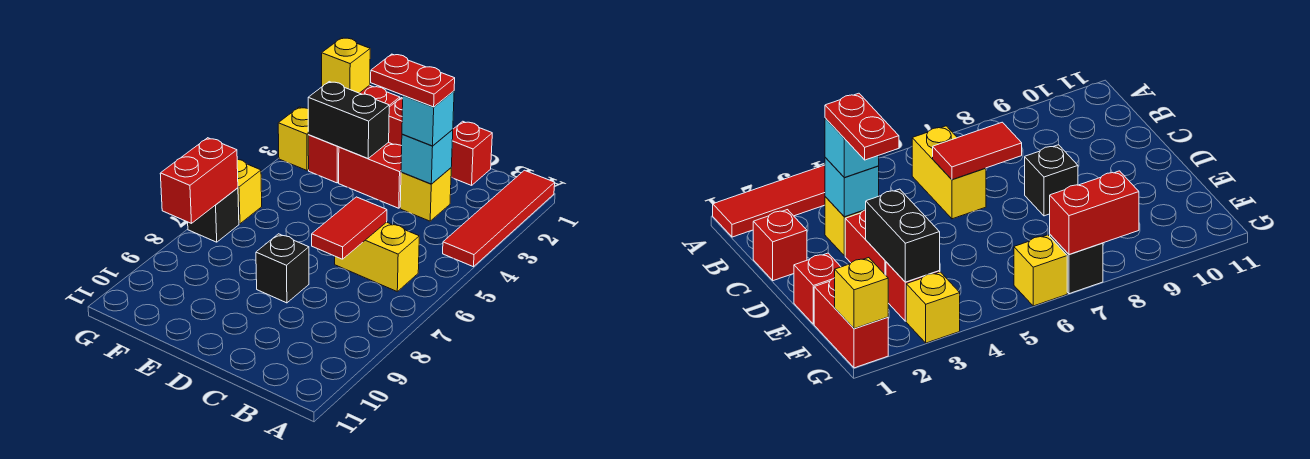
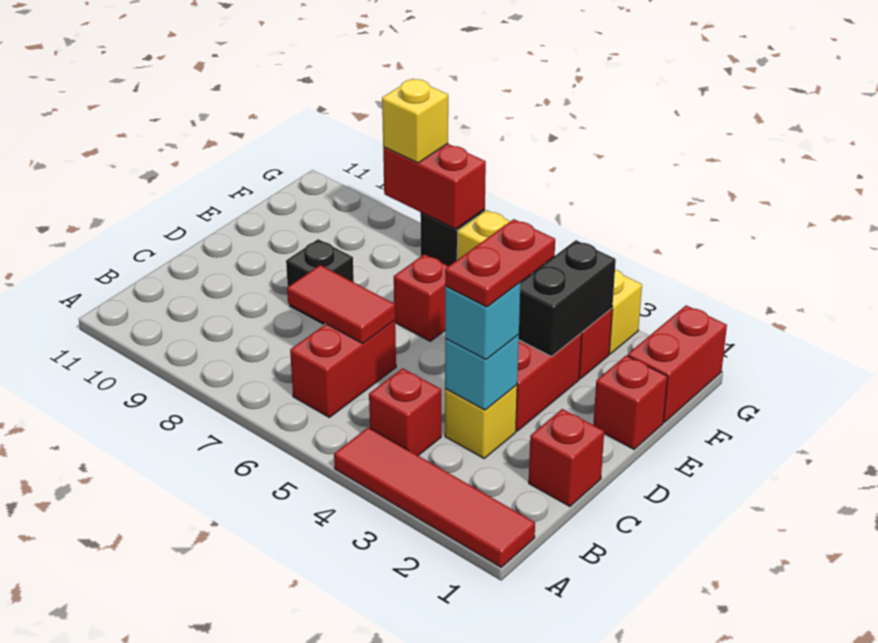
none -> red brick B4 level 1
yellow brick B6:C6 level 1 -> red brick B6:C6 level 1
none -> red brick E6 level 1
yellow brick G1 level 2 -> yellow brick G8 level 3

